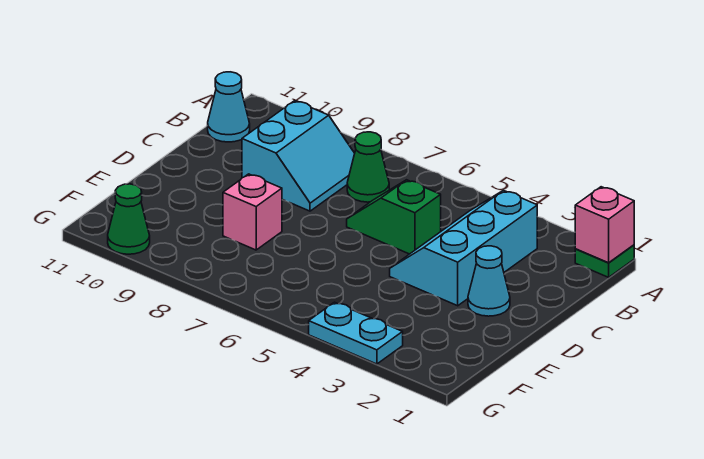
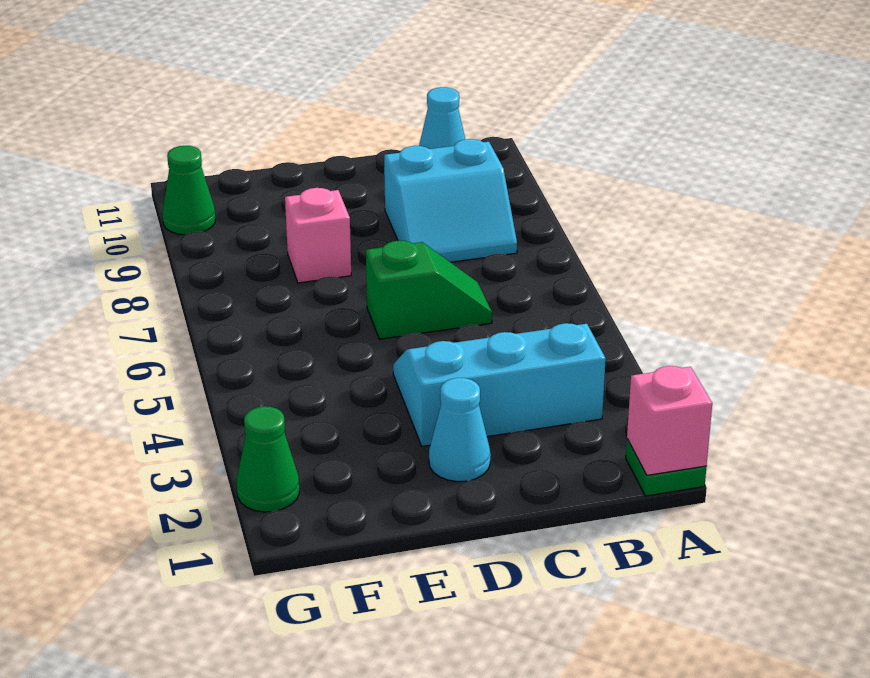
green cone B7 level 1 -> green cone G2 level 1
green slope C5:C6 level 1 top 5 -> green slope C6:D6 level 1 top D
cyan plate G3:G4 level 1 -> none

